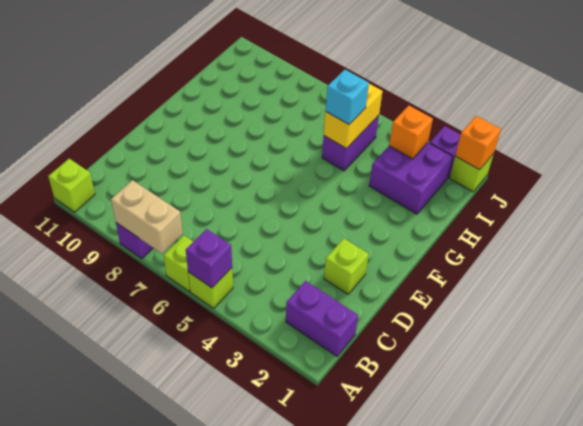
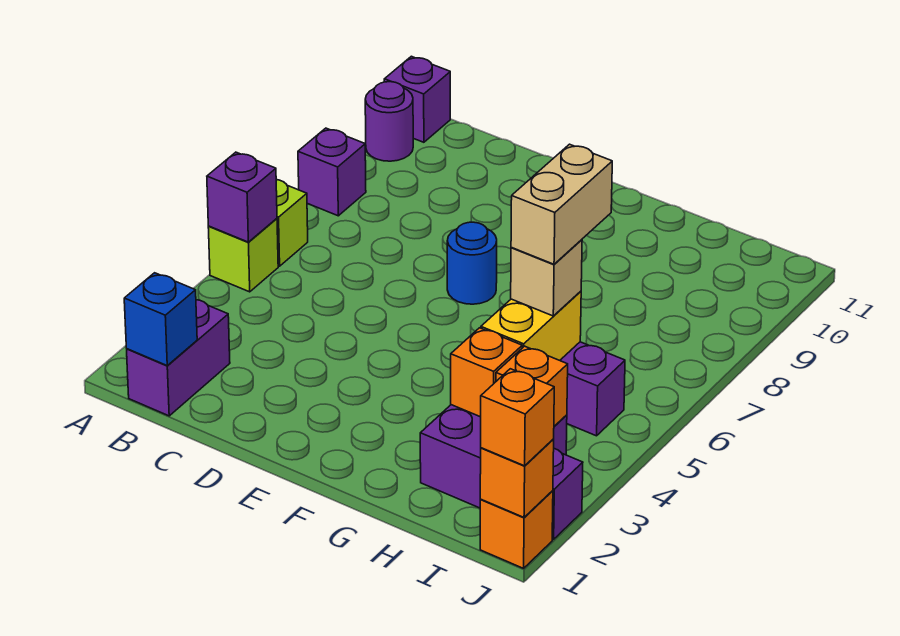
tan brick A7:A8 level 2 -> tan brick H5:H6 level 4
none -> purple round brick A10 level 1
lime brick A11 level 1 -> purple brick A11 level 1
none -> blue brick B1 level 2
lime brick D2 level 1 -> none
none -> blue round brick E7 level 1
none -> orange brick H3 level 2
yellow brick H5:I5 level 2 -> yellow brick H4:H5 level 2
cyan brick H5 level 3 -> tan brick H5 level 3
lime brick J1 level 1 -> orange brick J1 level 1
none -> orange brick J1 level 3

